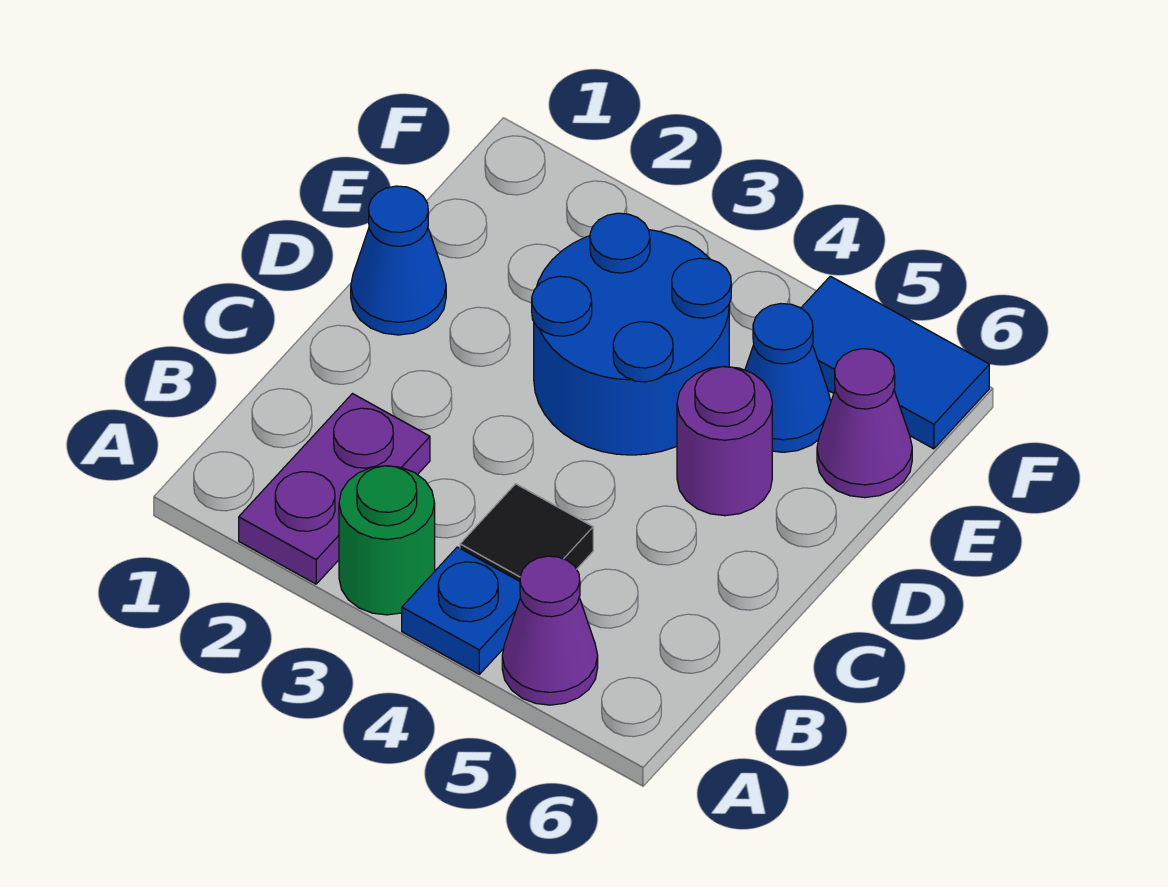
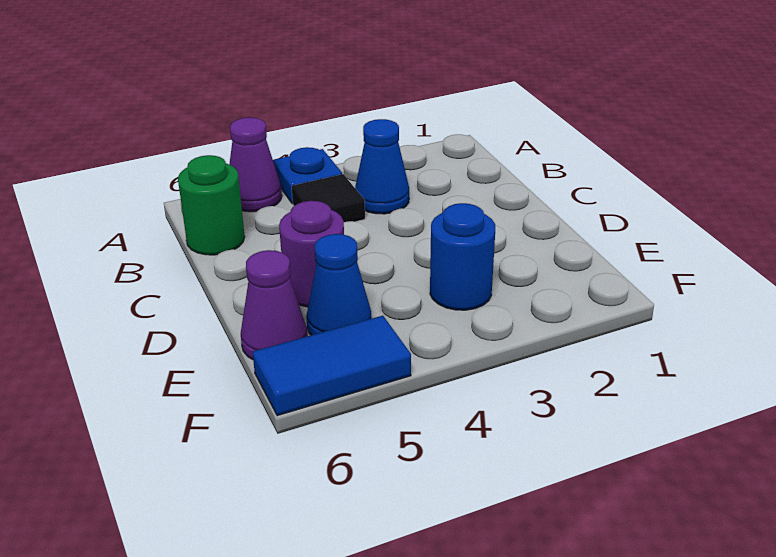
purple plate A2:B2 level 1 -> none
green round brick A3 level 1 -> green round brick B6 level 1
blue cone D1 level 1 -> blue cone B3 level 1
blue round brick D3:E4 level 1 -> blue round brick E3 level 1

